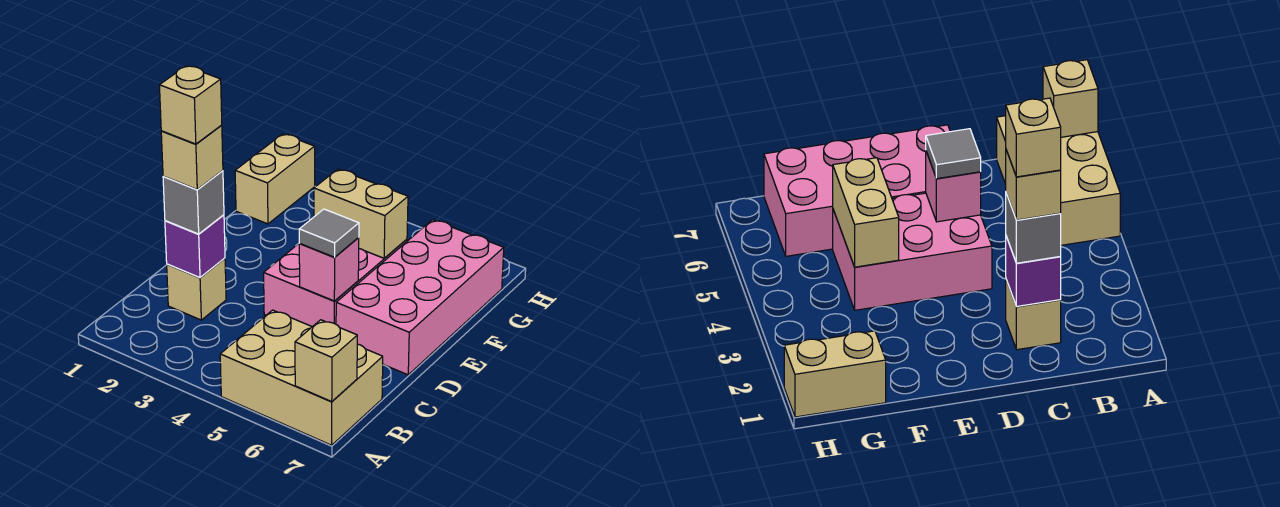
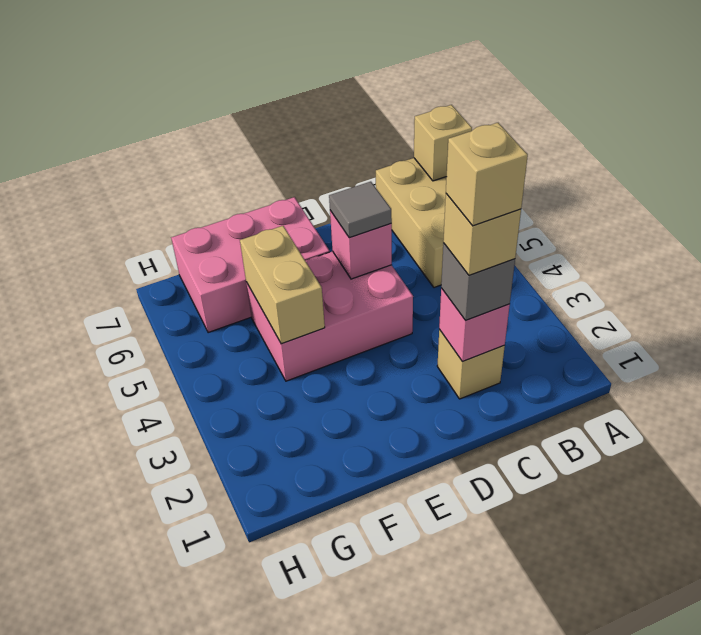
purple brick C2 level 2 -> pink brick C2 level 2
pink brick D6:G7 level 1 -> pink brick E6:G7 level 1
tan brick G1:H1 level 1 -> none

